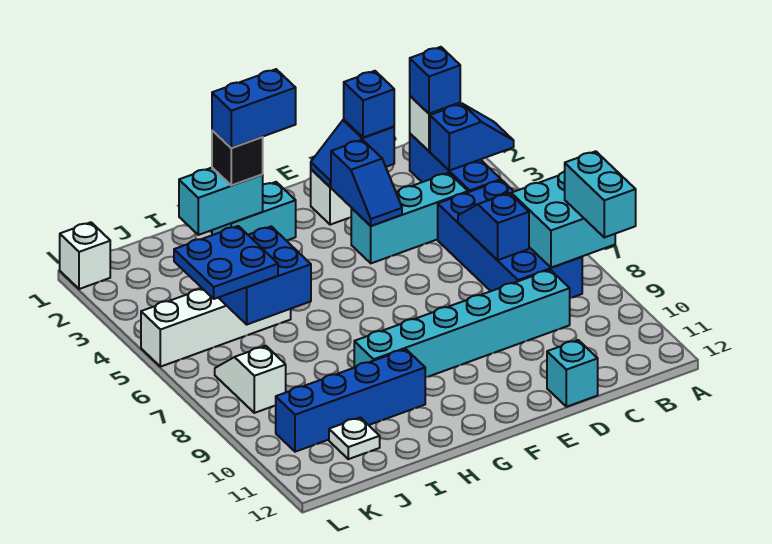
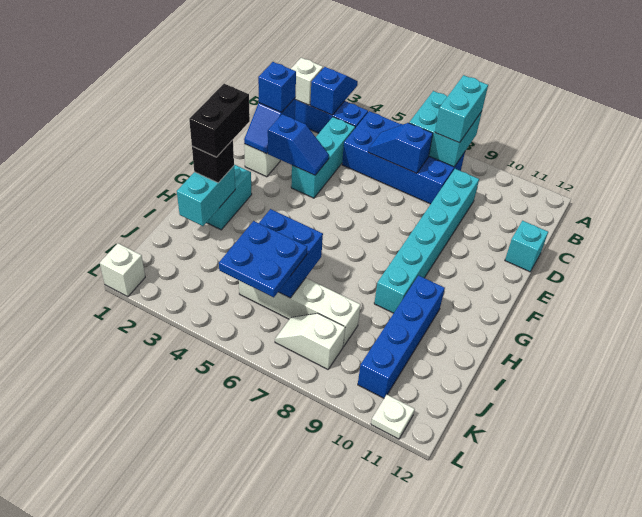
cyan brick A8:A9 level 3 -> cyan brick A8:B8 level 3
blue brick B2 level 3 -> none
blue brick G2:H2 level 4 -> black brick G2:H2 level 4
white brick I5:L5 level 1 -> white brick J5:J8 level 1
white plate J11 level 1 -> white plate L11 level 1

